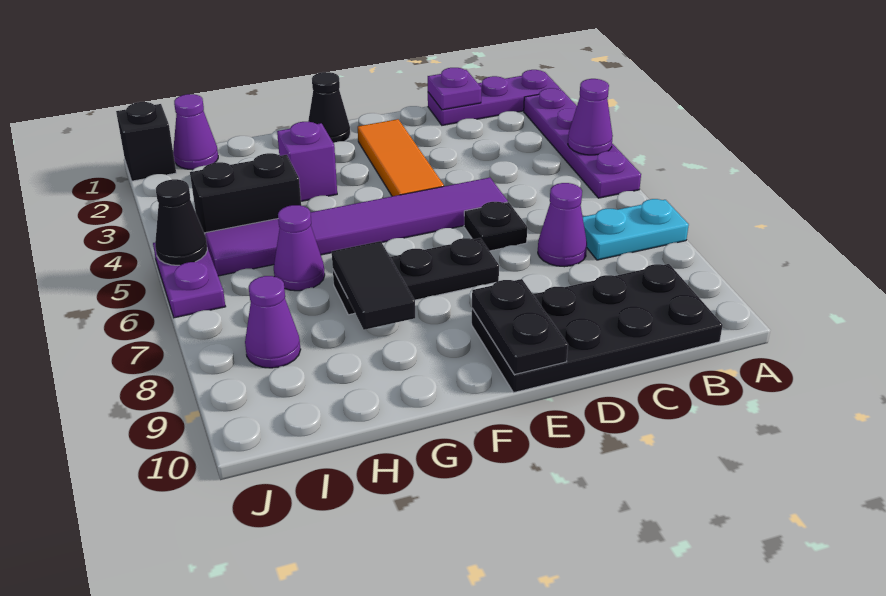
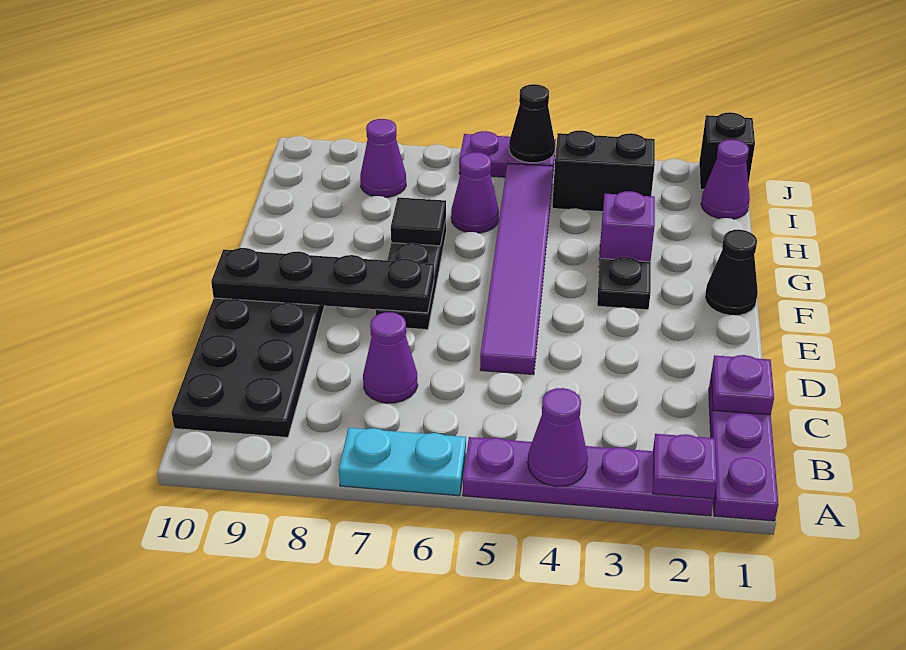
none -> purple plate A2 level 2
cyan plate A7:B7 level 1 -> cyan plate A6:A7 level 1
black plate D6 level 1 -> black plate F3 level 1
orange tile E2:E4 level 1 -> none
black plate E9:E10 level 2 -> black plate E7:E10 level 2
black tile G7:G8 level 2 -> black tile G7 level 2
black brick H4:I4 level 1 -> black brick I3:I4 level 1

